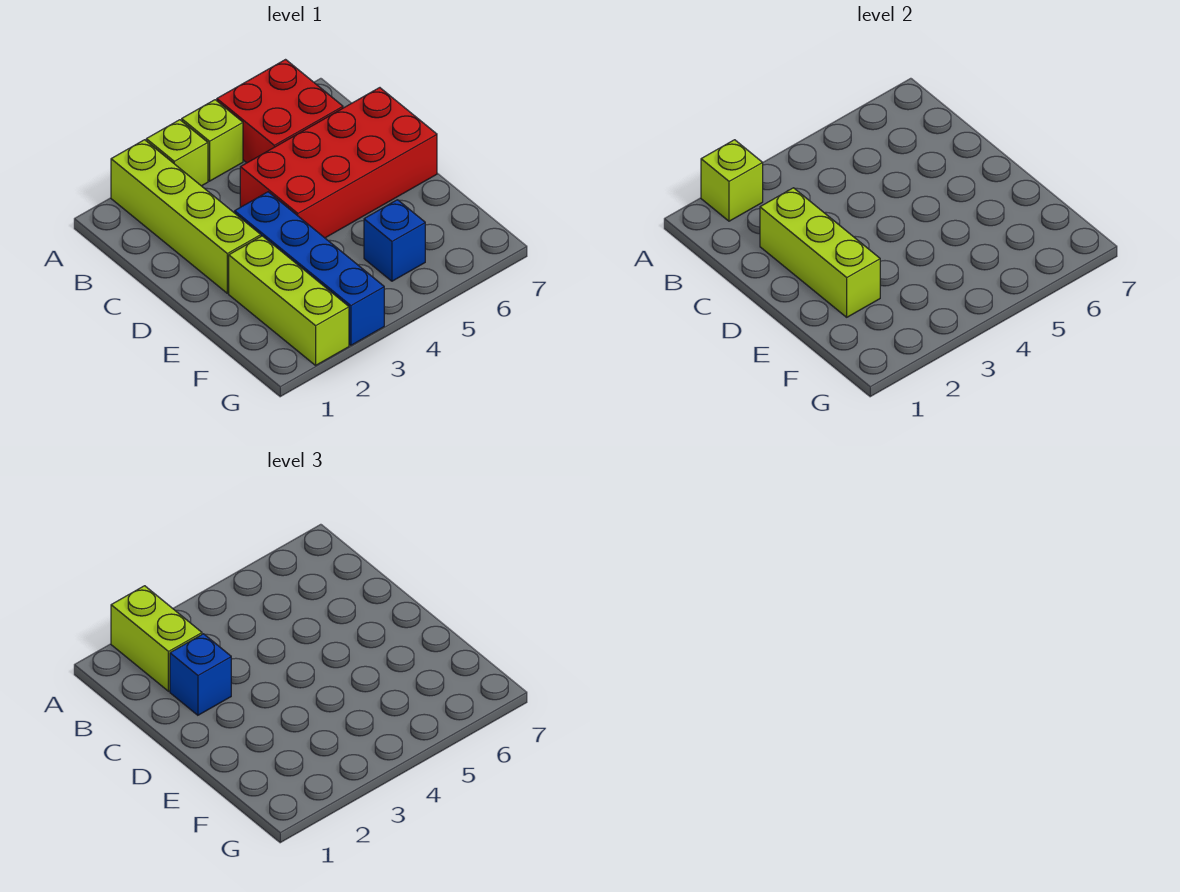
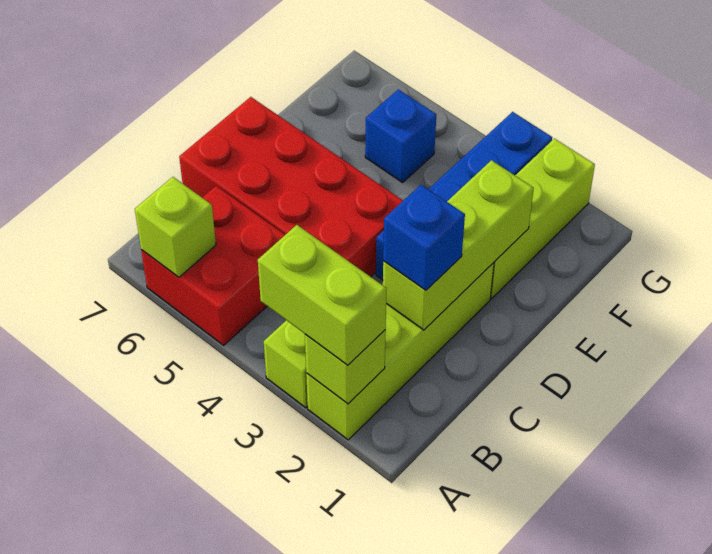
lime brick A2:B2 level 3 -> lime brick A2:A3 level 3
lime brick A4 level 1 -> lime brick A6 level 2

